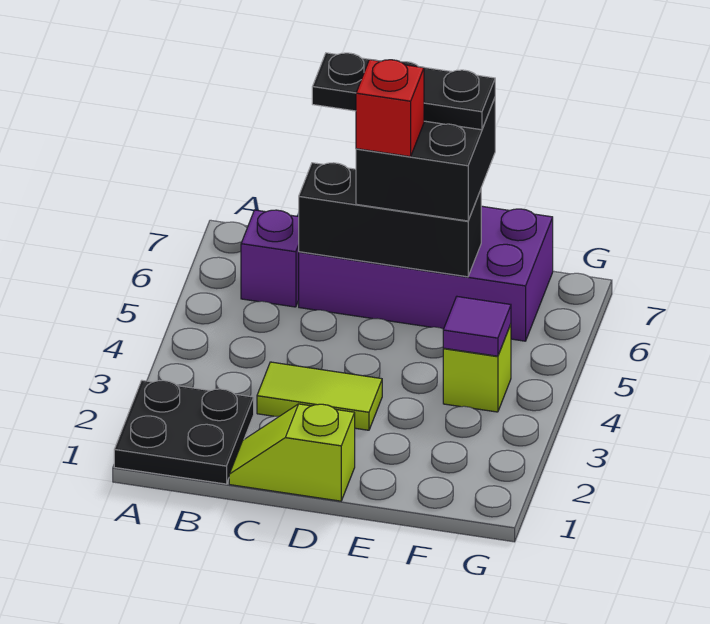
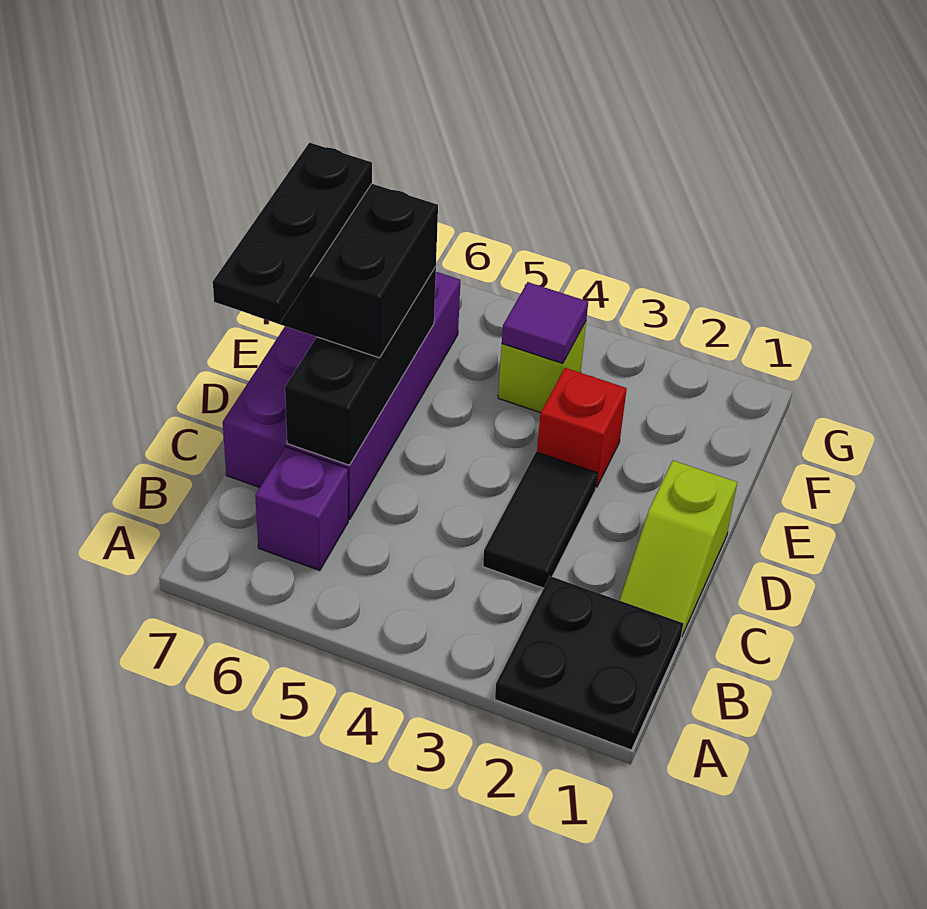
lime tile C3:D3 level 1 -> black tile C3:D3 level 1
red brick D6 level 4 -> red brick E3 level 1

